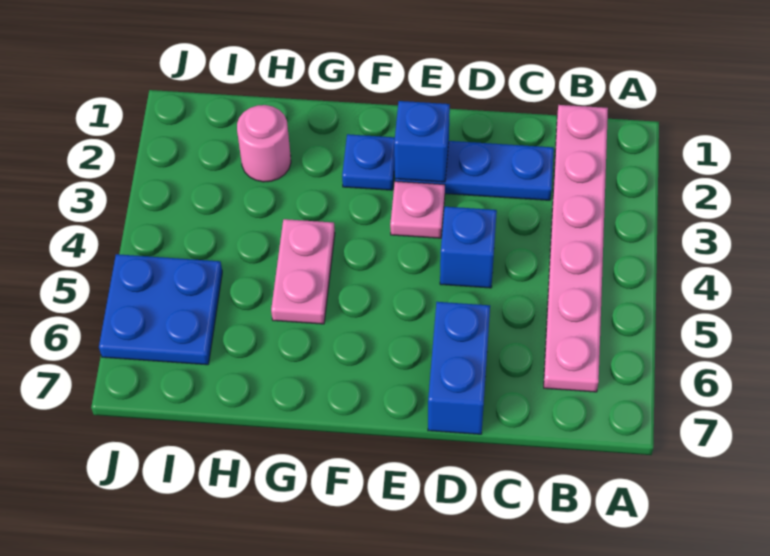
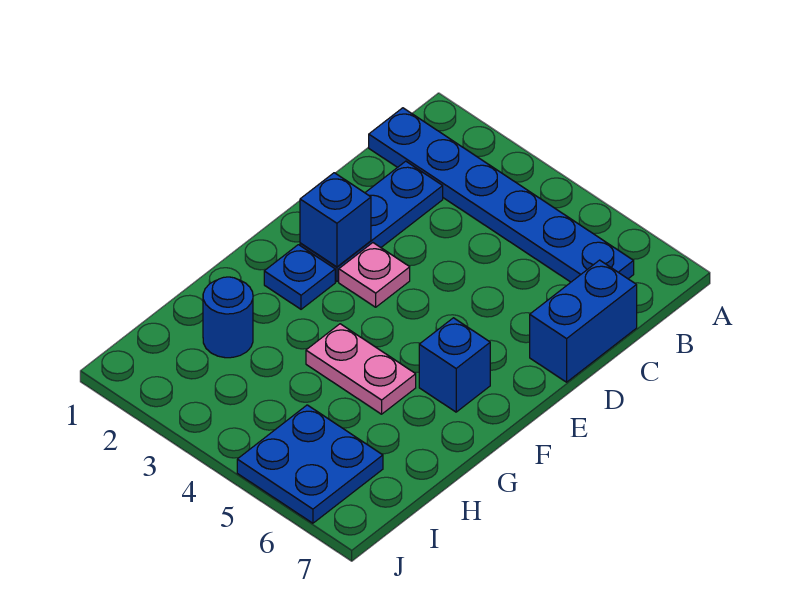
pink plate B1:B6 level 1 -> blue plate B1:B6 level 1
blue brick D4 level 1 -> blue brick F6 level 1
blue brick D6:D7 level 1 -> blue brick C7:D7 level 1
pink round brick H2 level 1 -> blue round brick H2 level 1

